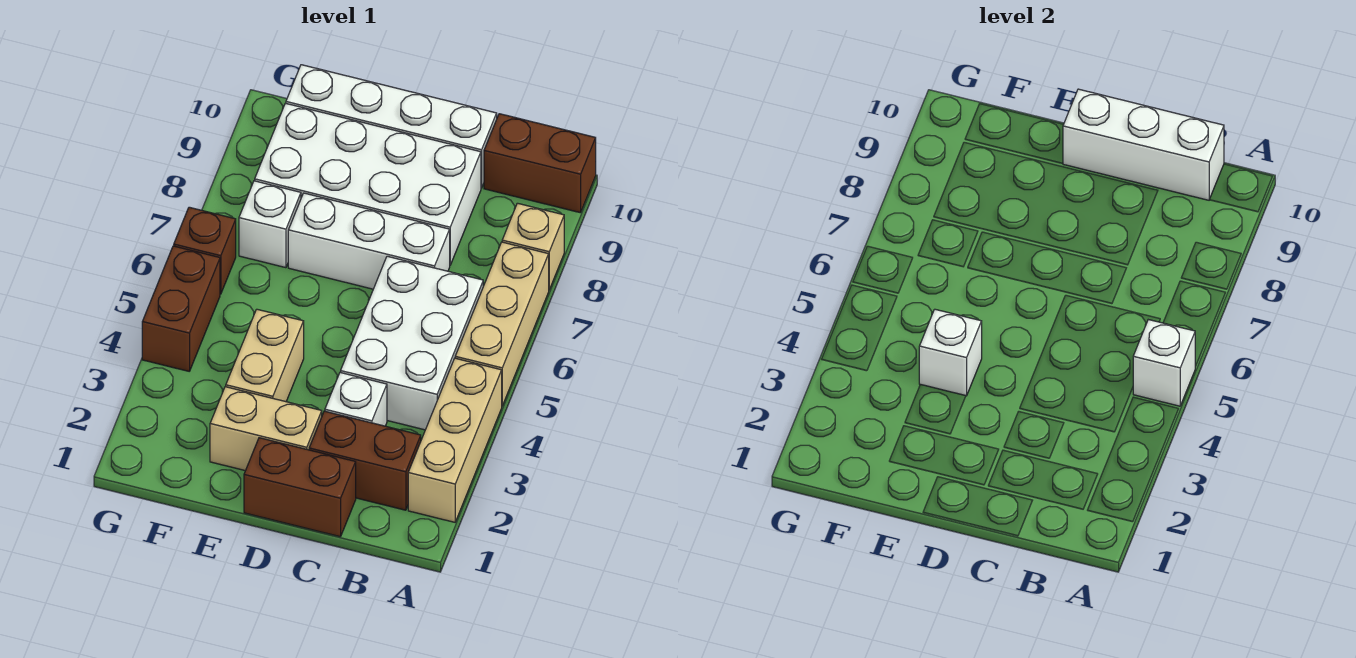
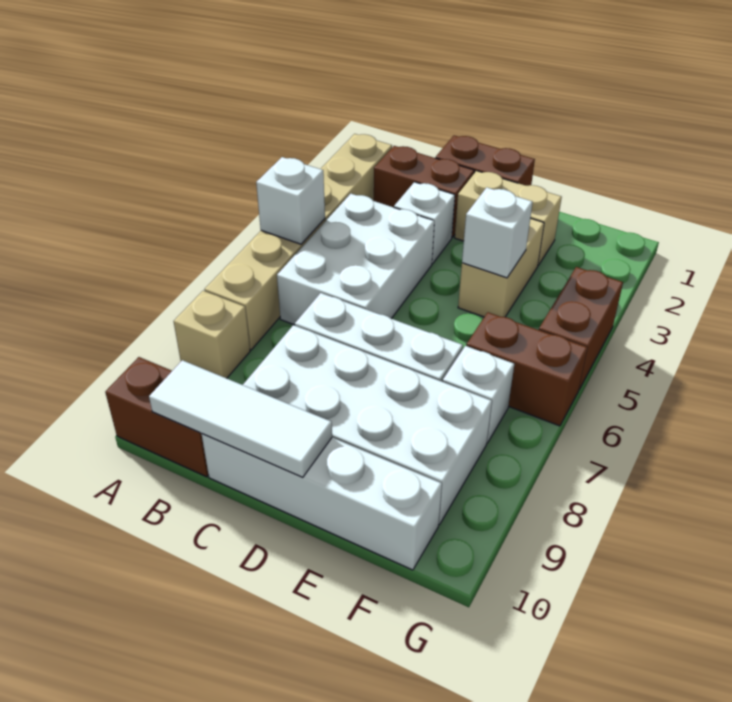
white brick B10:D10 level 2 -> white tile B10:D10 level 2
brown brick G6 level 1 -> brown brick F6:G6 level 1

